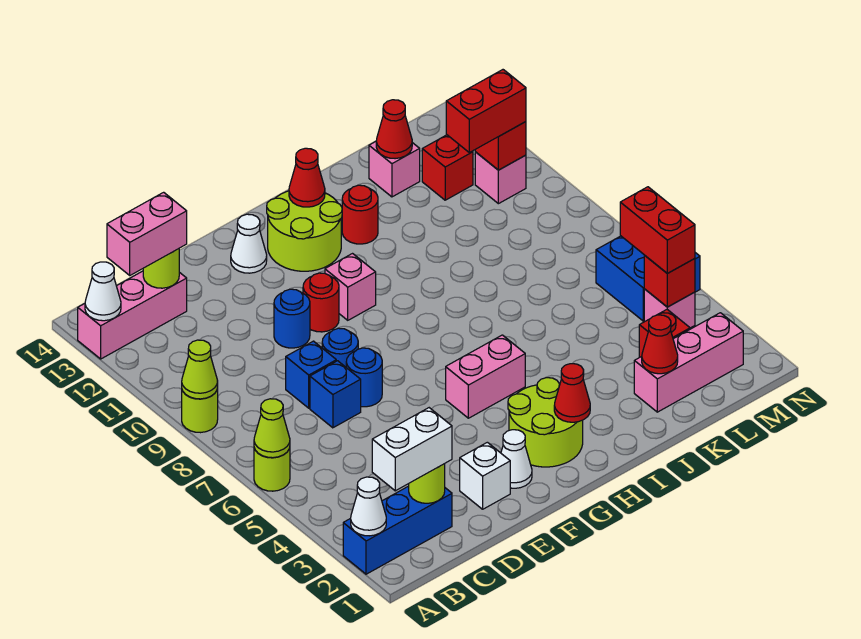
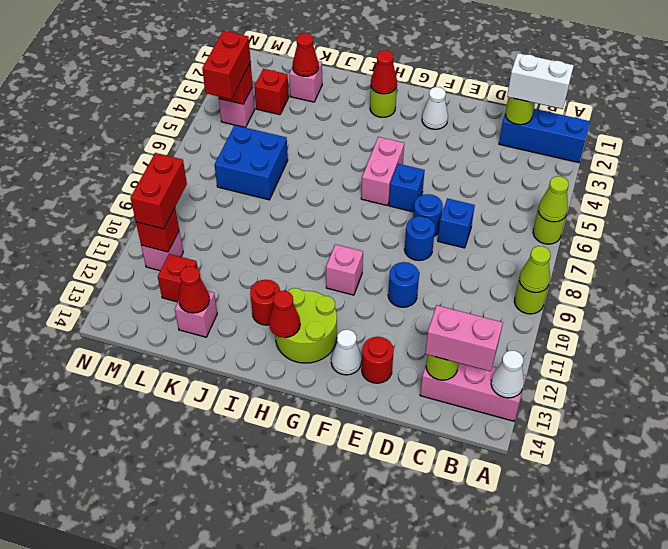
white cone A2 level 2 -> none
blue brick D8 level 1 -> blue brick F6 level 1
white brick E2 level 1 -> none
red round brick F10 level 1 -> red round brick E13 level 1
lime round brick G2:H3 level 1 -> lime round brick H2 level 1
pink brick G5:H5 level 1 -> pink brick G5:G6 level 1
pink brick K2:M2 level 1 -> pink brick K2 level 1
red brick L11:M11 level 3 -> red brick M10:M11 level 3
blue brick M5:N6 level 1 -> blue brick K6:L7 level 1

